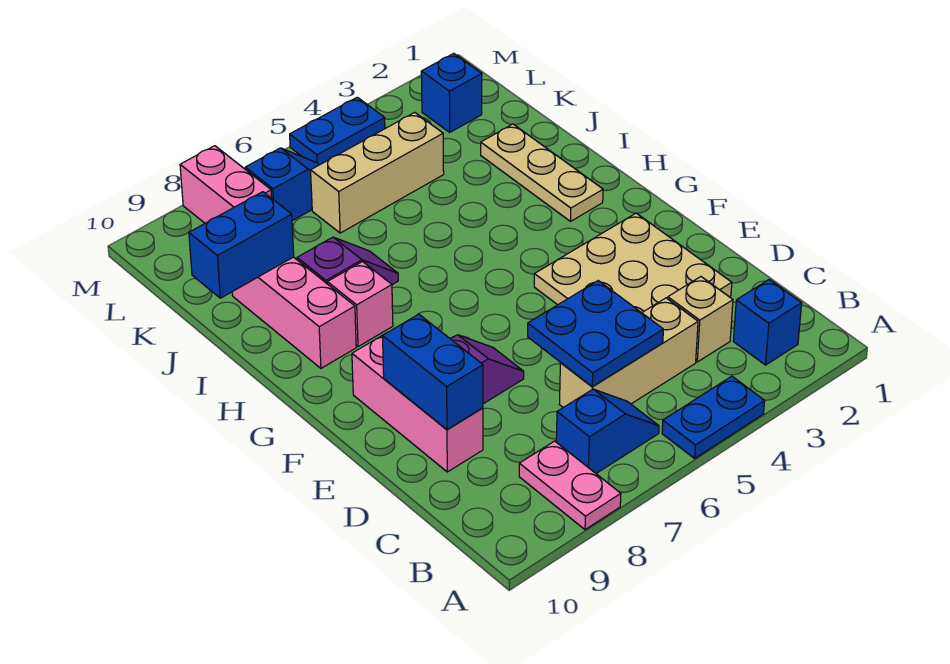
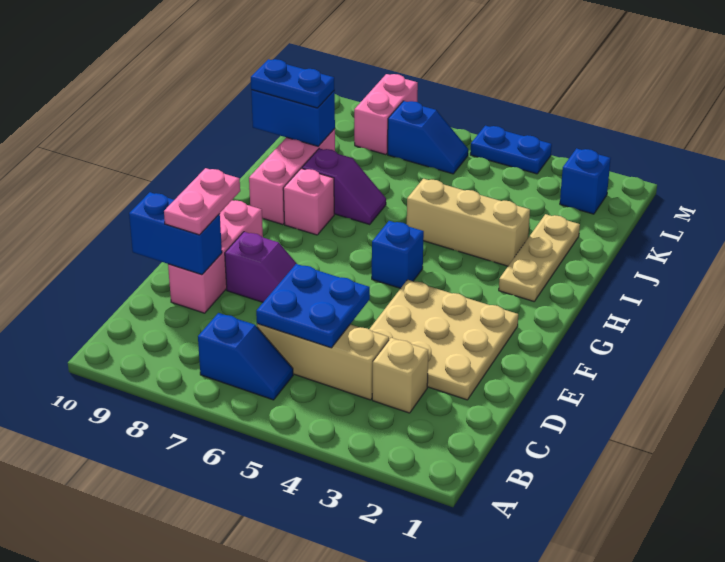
blue plate A4:A5 level 1 -> blue plate J9:J10 level 3
pink plate A8:B8 level 1 -> pink plate D9:E9 level 3
blue brick B2 level 1 -> blue brick G5 level 1
blue brick D9:E9 level 2 -> blue brick D9:D10 level 2
tan brick K4:K6 level 1 -> tan brick I3:I5 level 1

